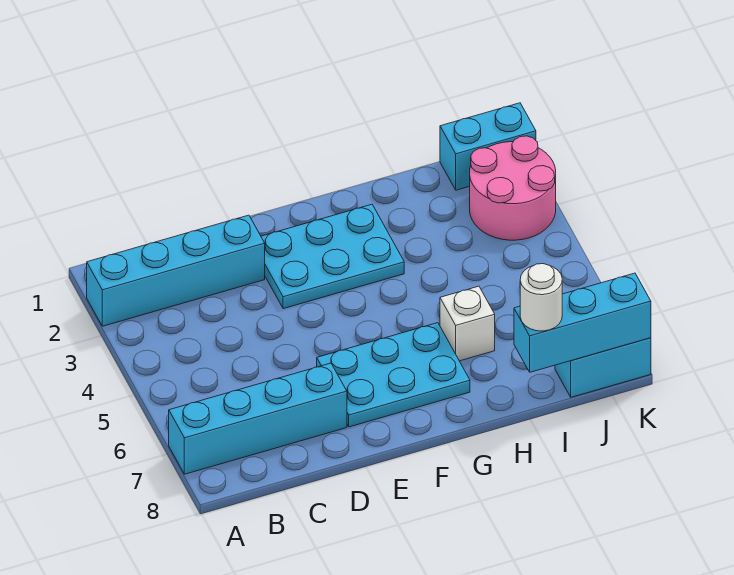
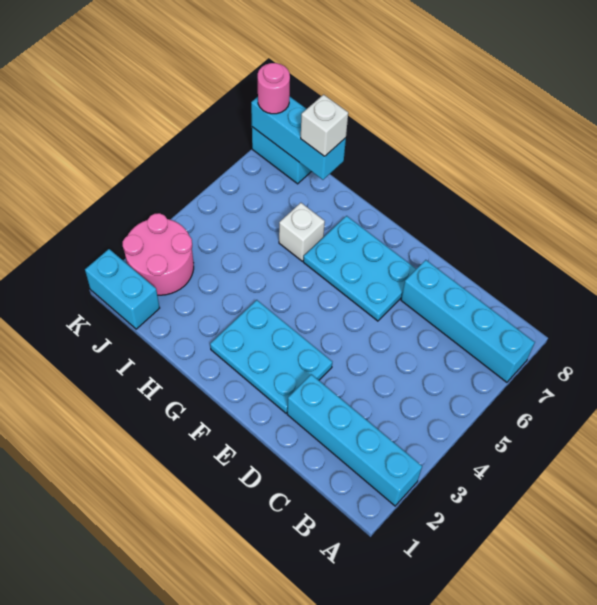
white round brick I8 level 3 -> white brick I8 level 3
none -> pink round brick K8 level 3

